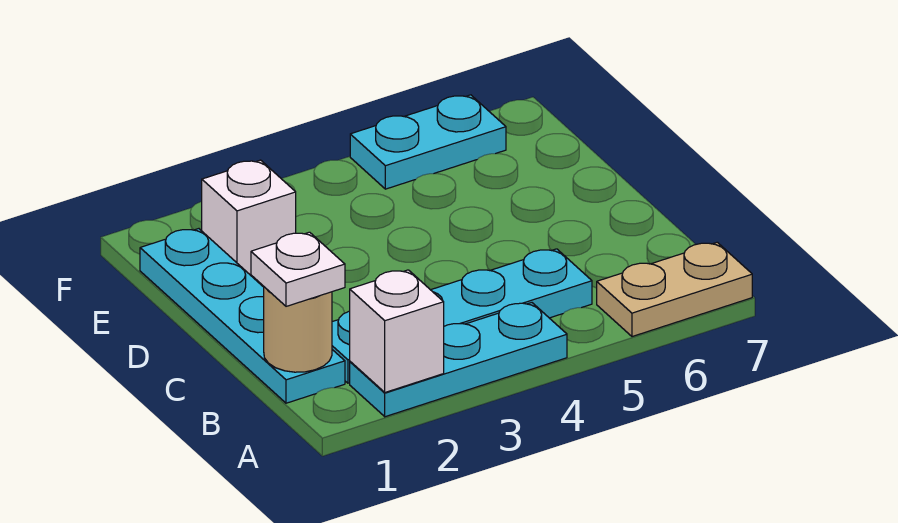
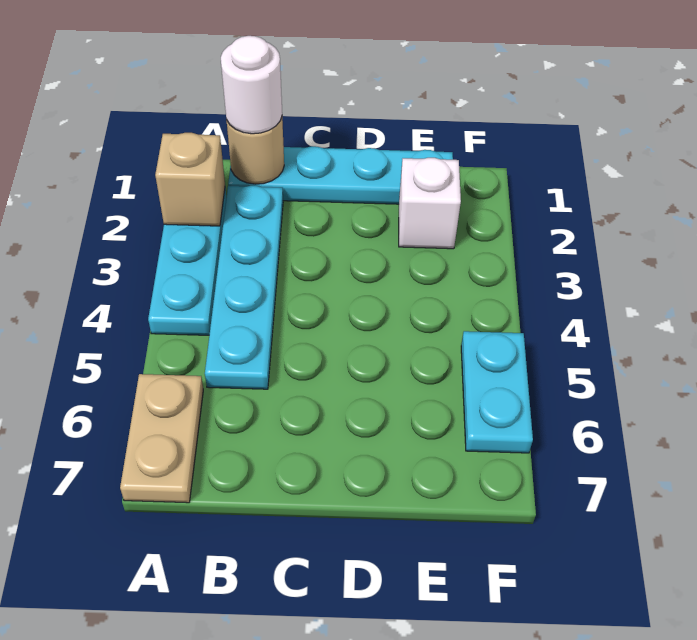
white brick A2 level 2 -> tan brick A2 level 2
white plate B1 level 3 -> white round brick B1 level 3

